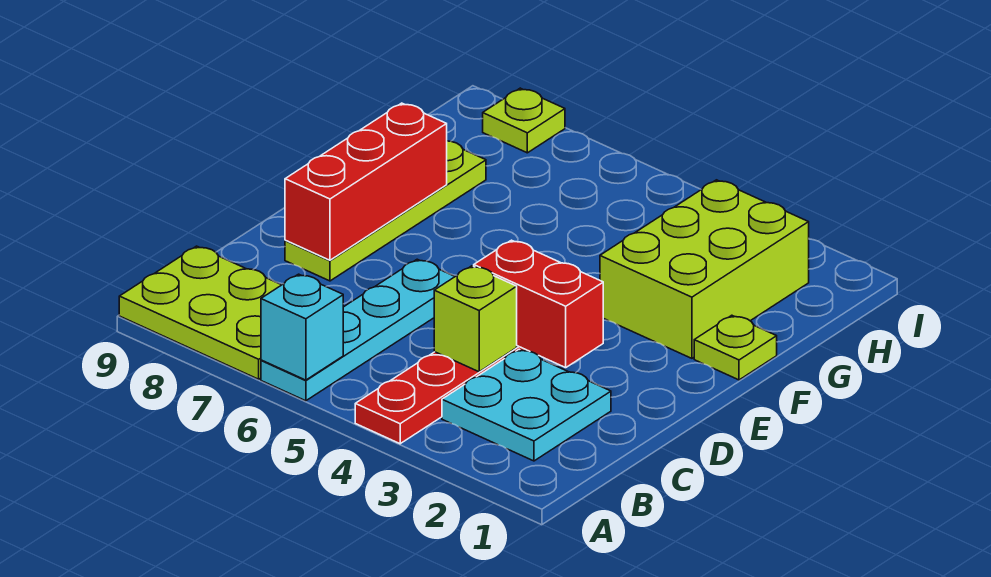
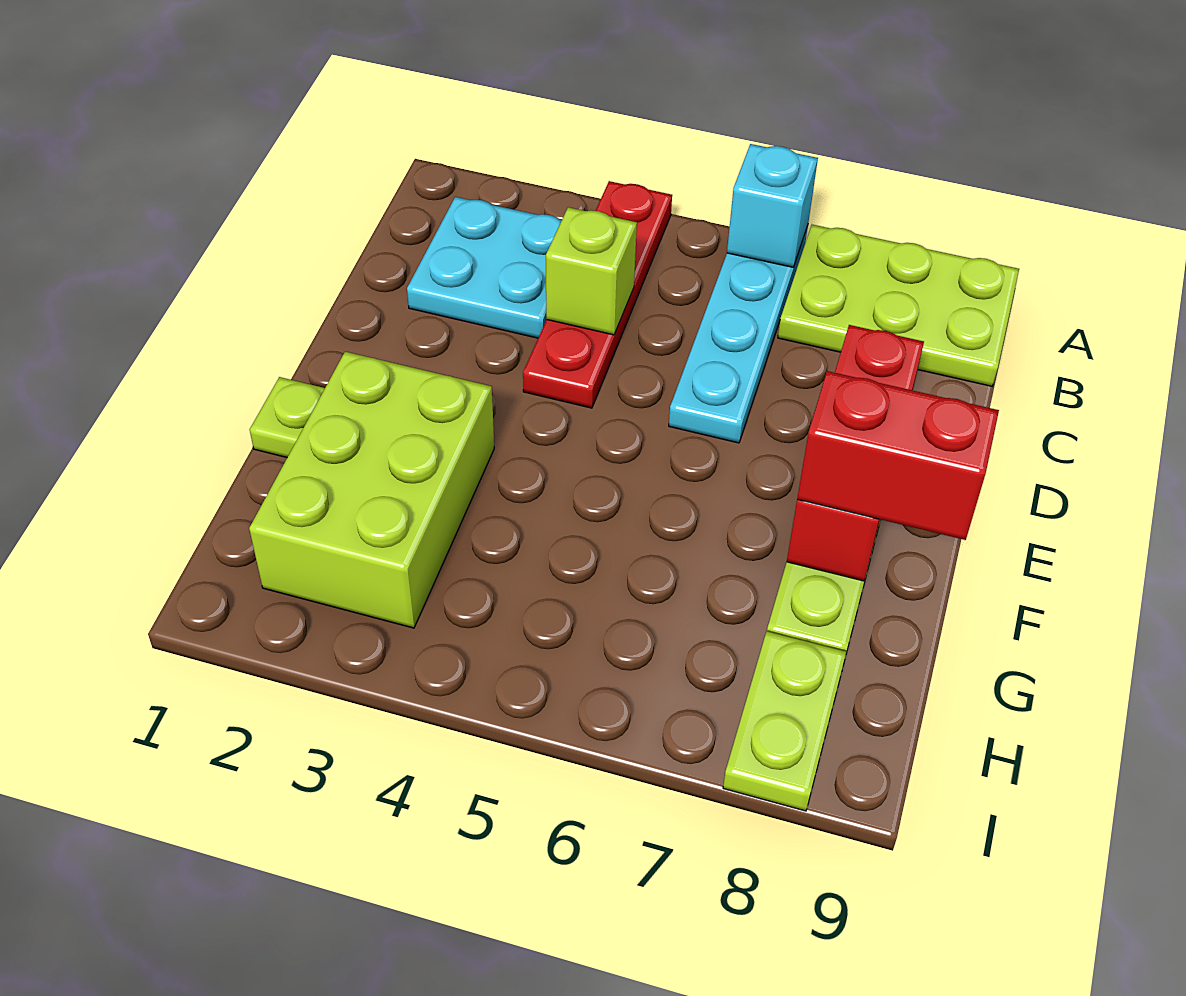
red brick D3:D4 level 2 -> red brick F8:F9 level 3
lime plate I8 level 1 -> lime plate H8:I8 level 1

